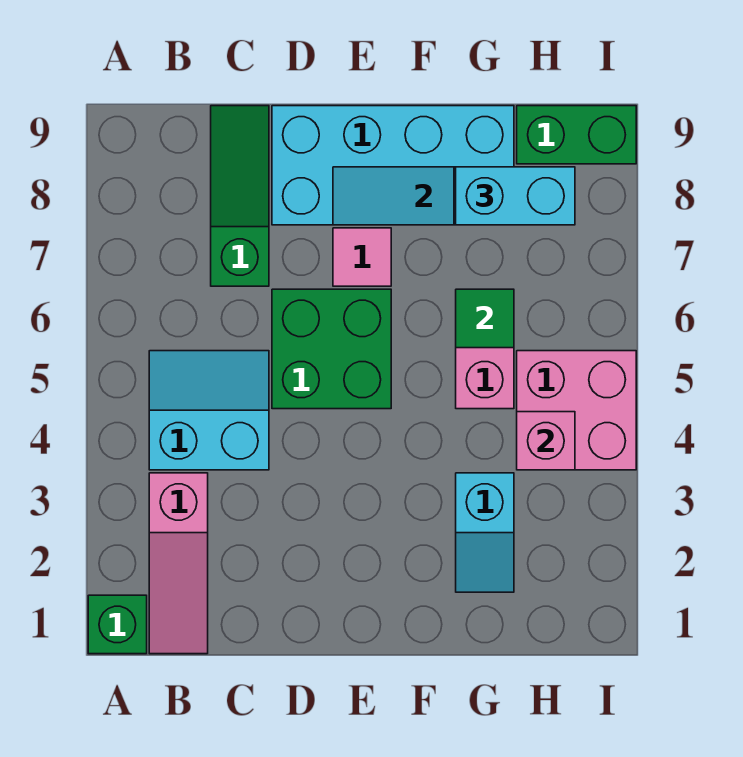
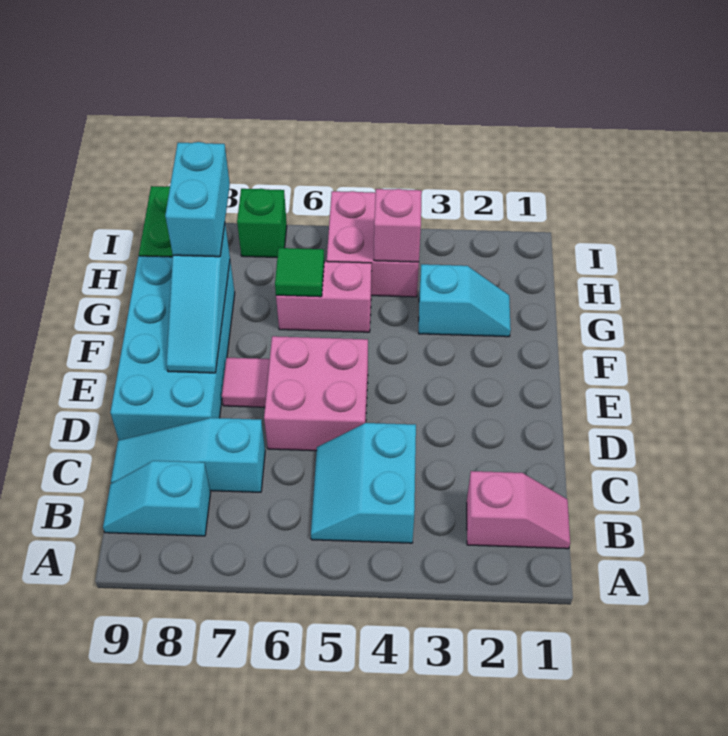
green brick A1 level 1 -> green brick I7 level 1
pink slope B1:B3 level 1 top 3 -> pink slope B1:B2 level 1 top 2
none -> cyan slope B8:B9 level 1 top 8
green slope C7:C9 level 1 top 7 -> cyan slope C7:C9 level 1 top 7
green brick D5:E6 level 1 -> pink brick D5:E6 level 1

